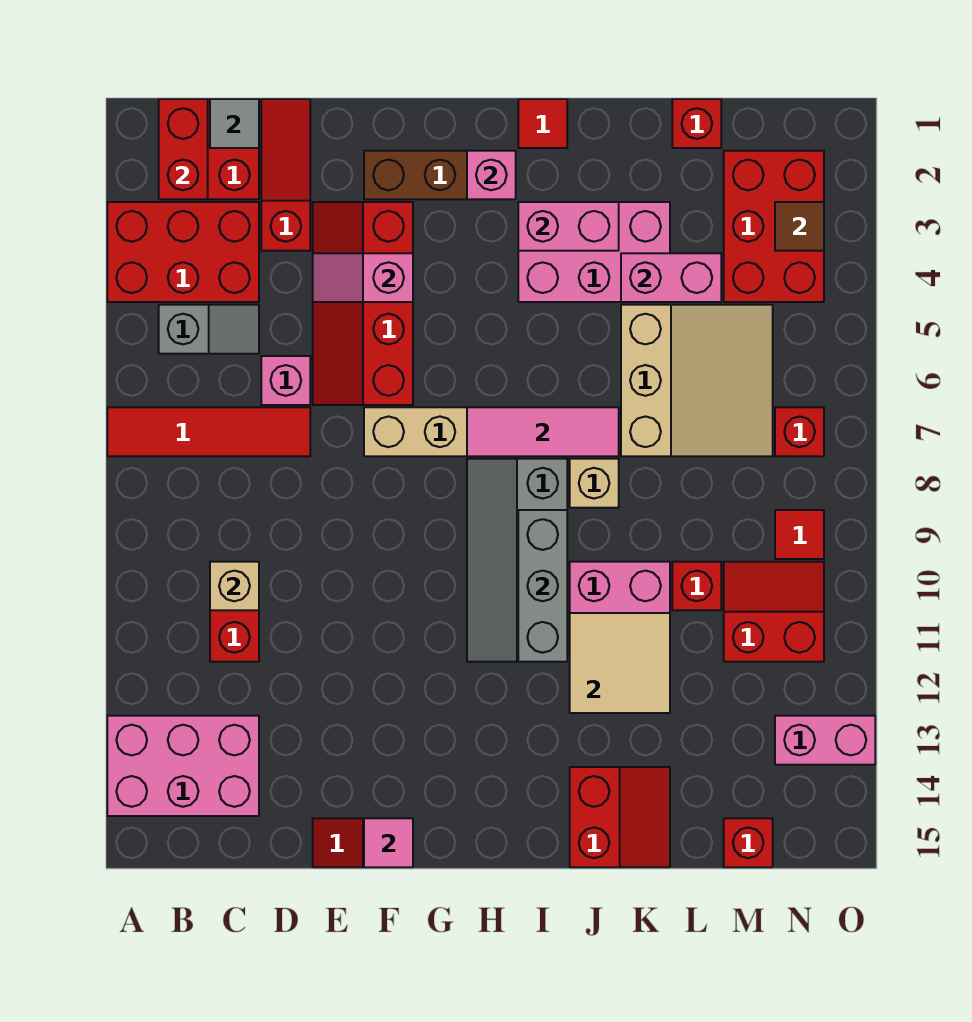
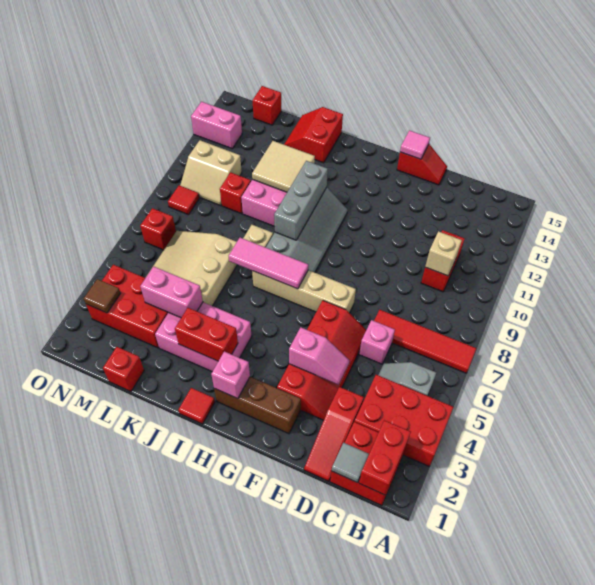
pink brick A13:C14 level 1 -> none
pink brick I3:J3 level 2 -> red brick I3:J3 level 2
red brick M2:N4 level 1 -> red brick L3:N4 level 1
red slope M10:N11 level 1 top 11 -> tan slope M10:N11 level 1 top 11

